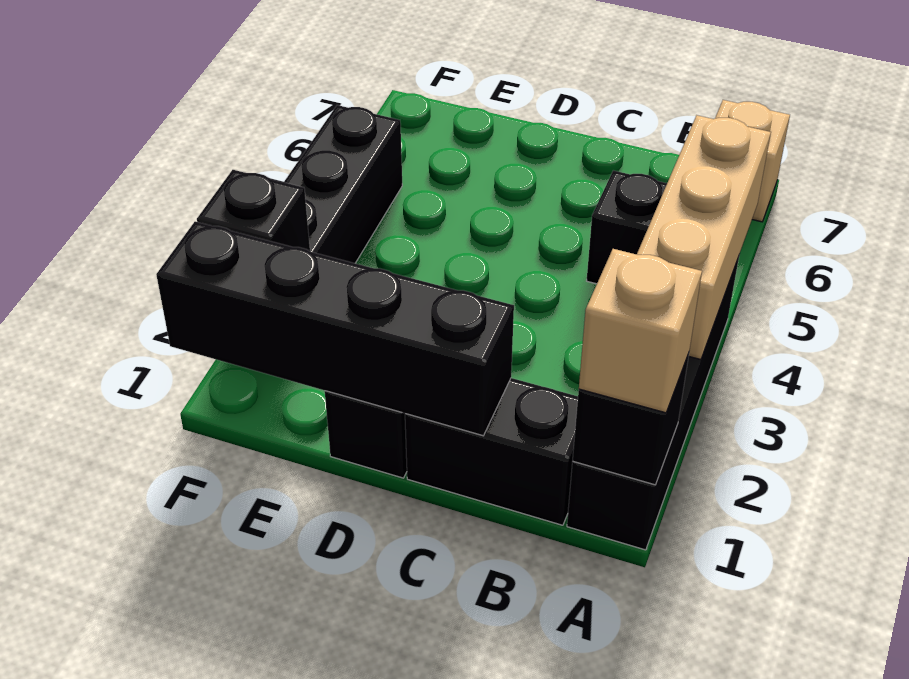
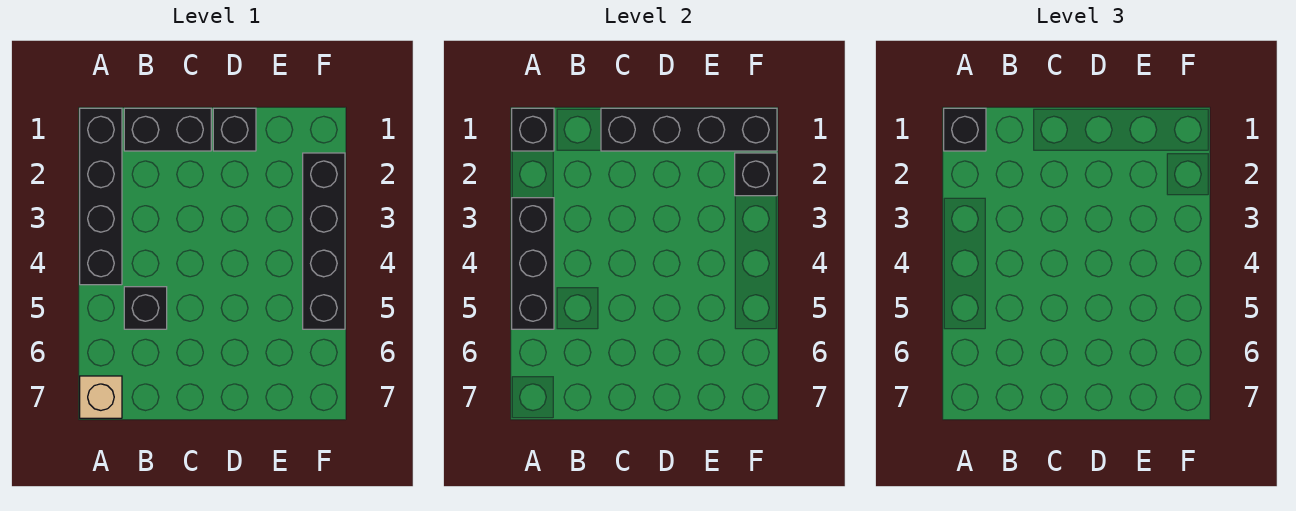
tan brick A1 level 3 -> black brick A1 level 3
tan brick A3:A5 level 2 -> black brick A3:A5 level 2

